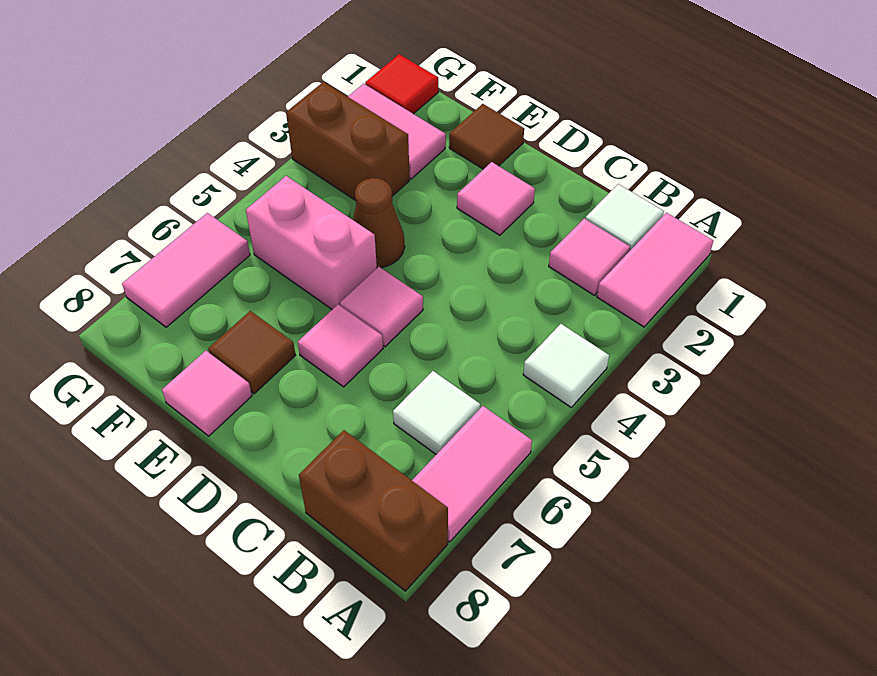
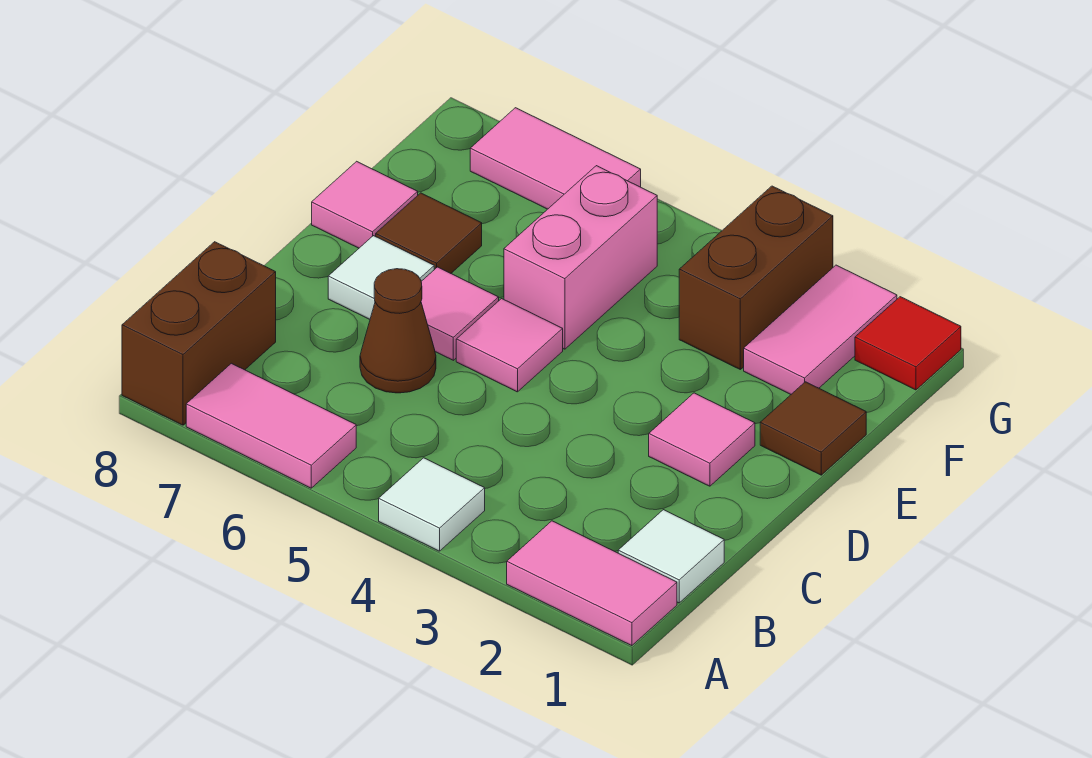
pink tile B2 level 1 -> none
white tile B6 level 1 -> white tile D7 level 1
brown cone E4 level 1 -> brown cone C6 level 1

